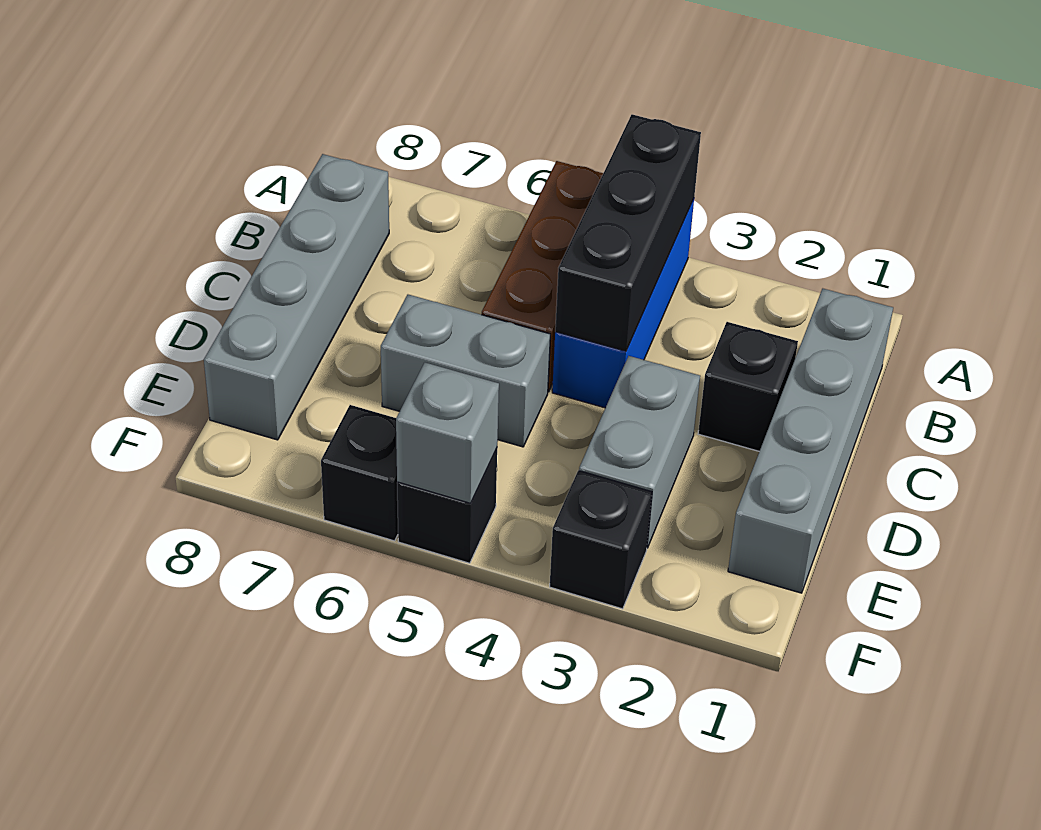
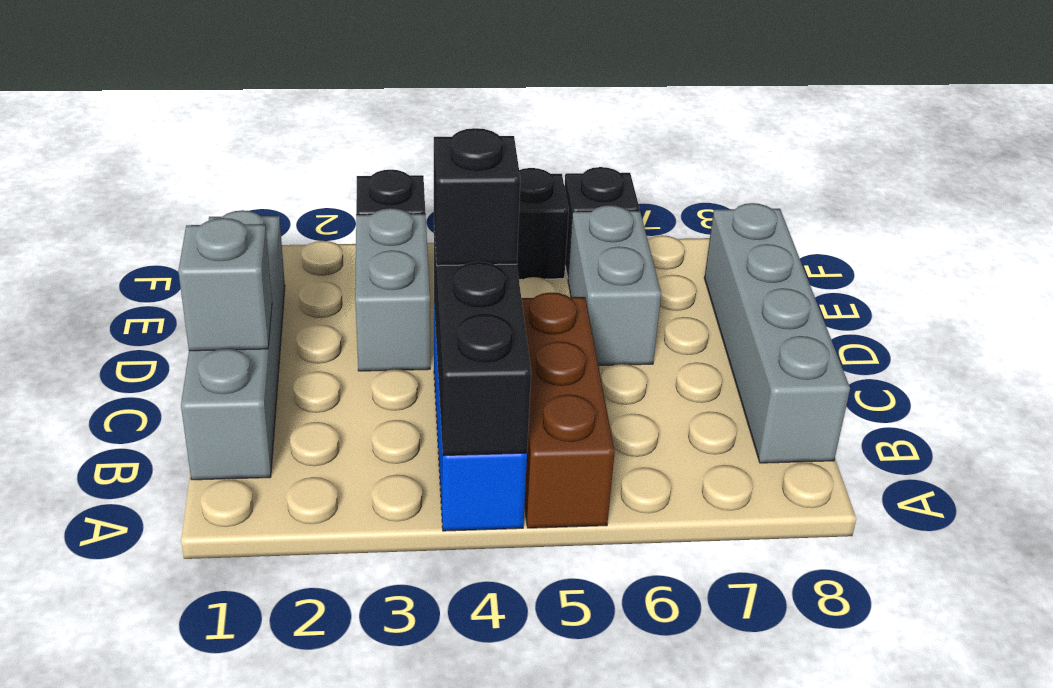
black brick C2 level 1 -> black brick C4 level 3
grey brick D5:D6 level 1 -> grey brick D6:E6 level 1
grey brick F5 level 2 -> grey brick C1 level 2

